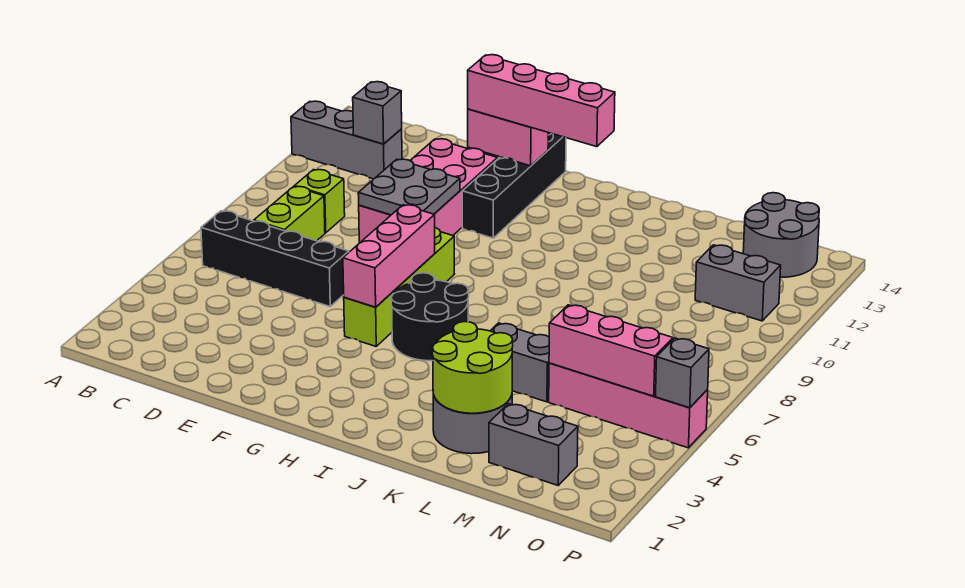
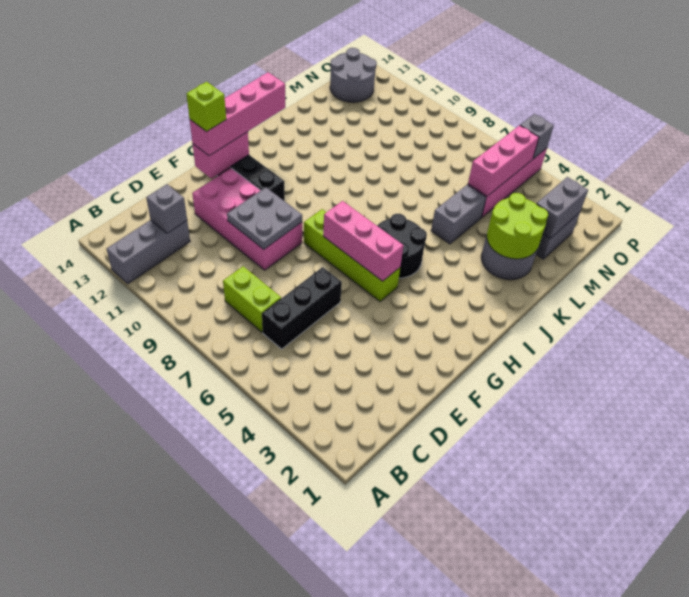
black brick B6:E6 level 1 -> black brick C6:E6 level 1
lime brick C9 level 1 -> lime brick F13 level 4
grey brick N11:O11 level 1 -> grey brick M2:N2 level 2

